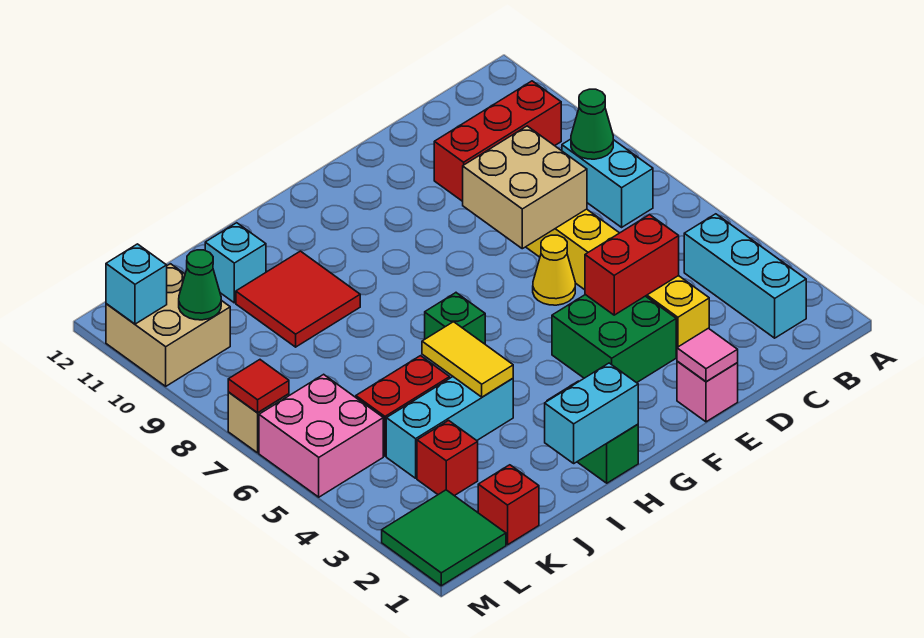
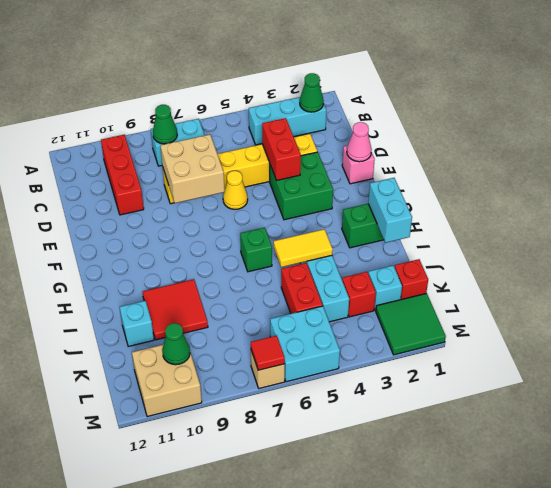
none -> green cone B2 level 2
pink tile E1 level 2 -> pink cone E1 level 2
pink brick L5:M6 level 1 -> cyan brick L5:M6 level 1
cyan brick M11 level 2 -> cyan brick K2 level 1

